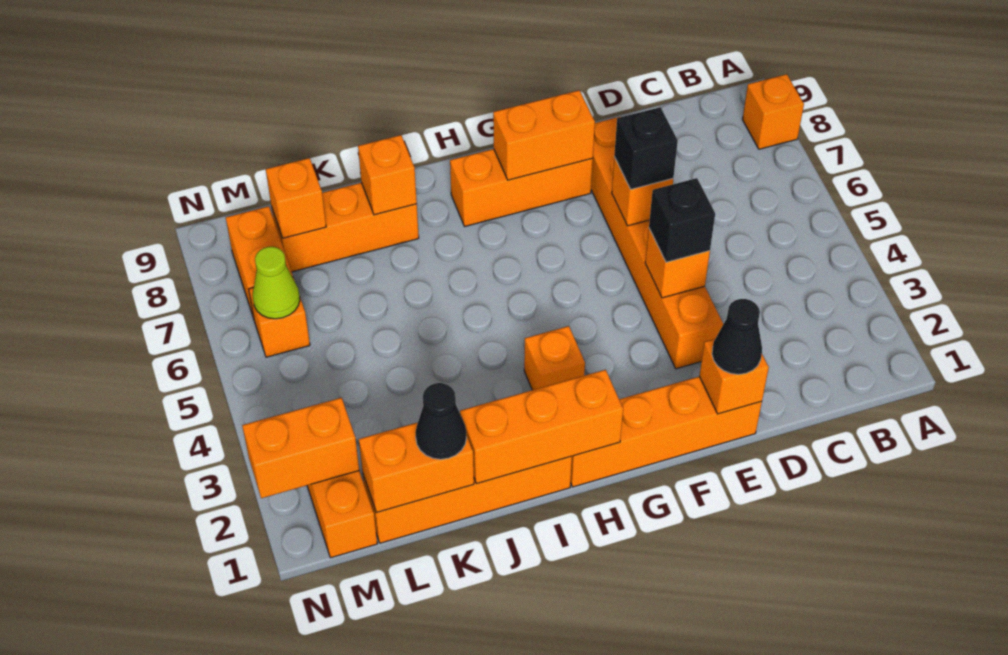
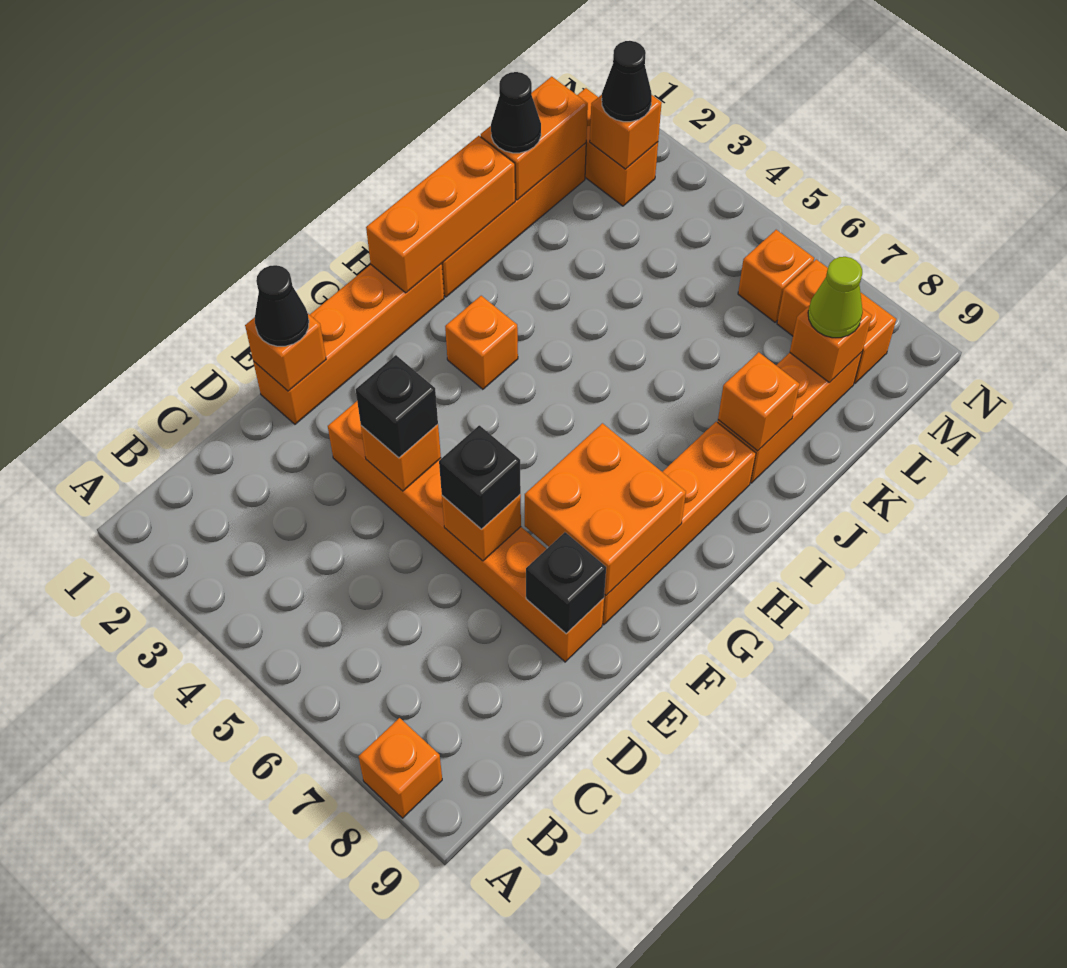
none -> black brick E8 level 2
orange brick F8:H8 level 1 -> orange brick F8:I8 level 1
orange brick F8:G8 level 2 -> orange brick F7:G8 level 2
orange brick M2:N2 level 2 -> orange brick M2 level 2
none -> black cone M2 level 3
lime cone M6 level 2 -> lime cone L8 level 3

